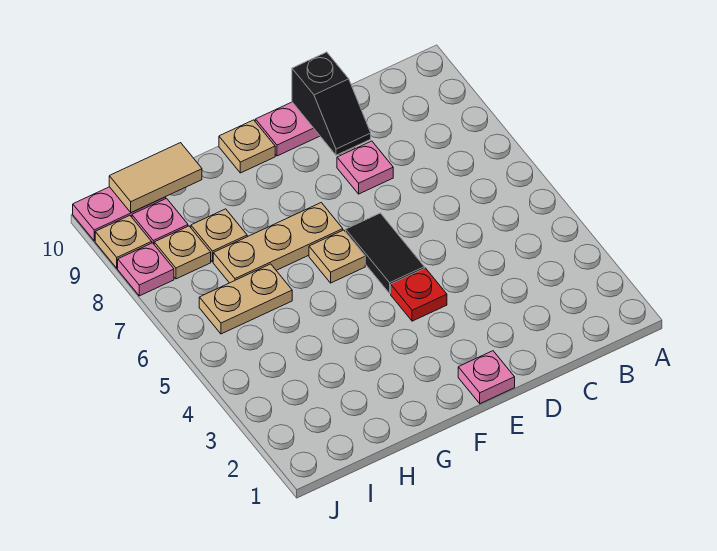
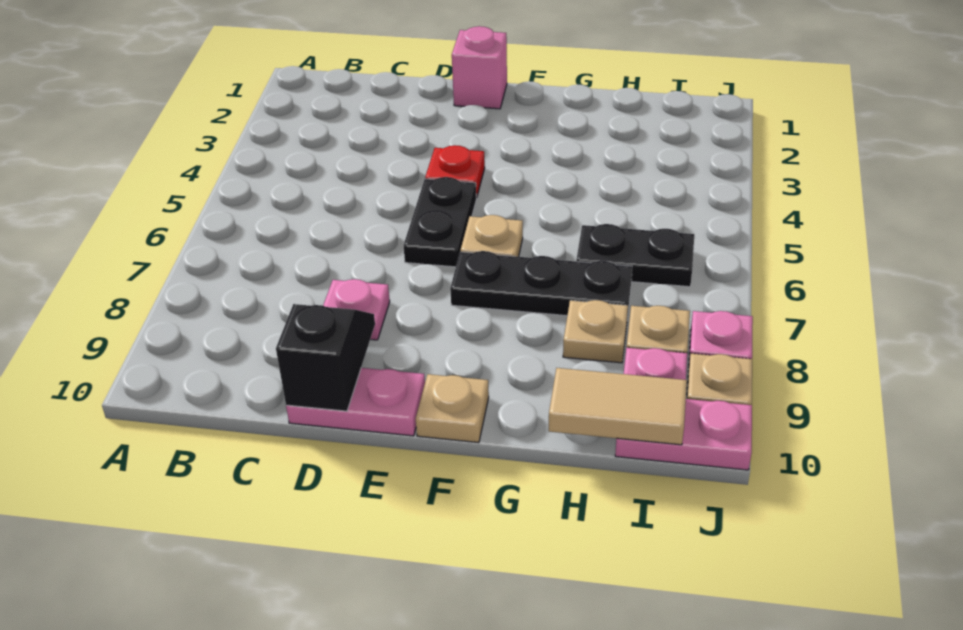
pink plate E1 level 1 -> pink brick E1 level 1
black tile E5:E6 level 1 -> black plate E5:E6 level 1
tan plate F7:H7 level 1 -> black plate F7:H7 level 1
tan plate H6:I6 level 1 -> black plate H6:I6 level 1

